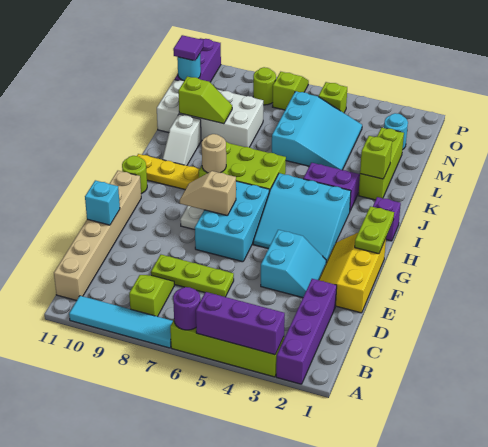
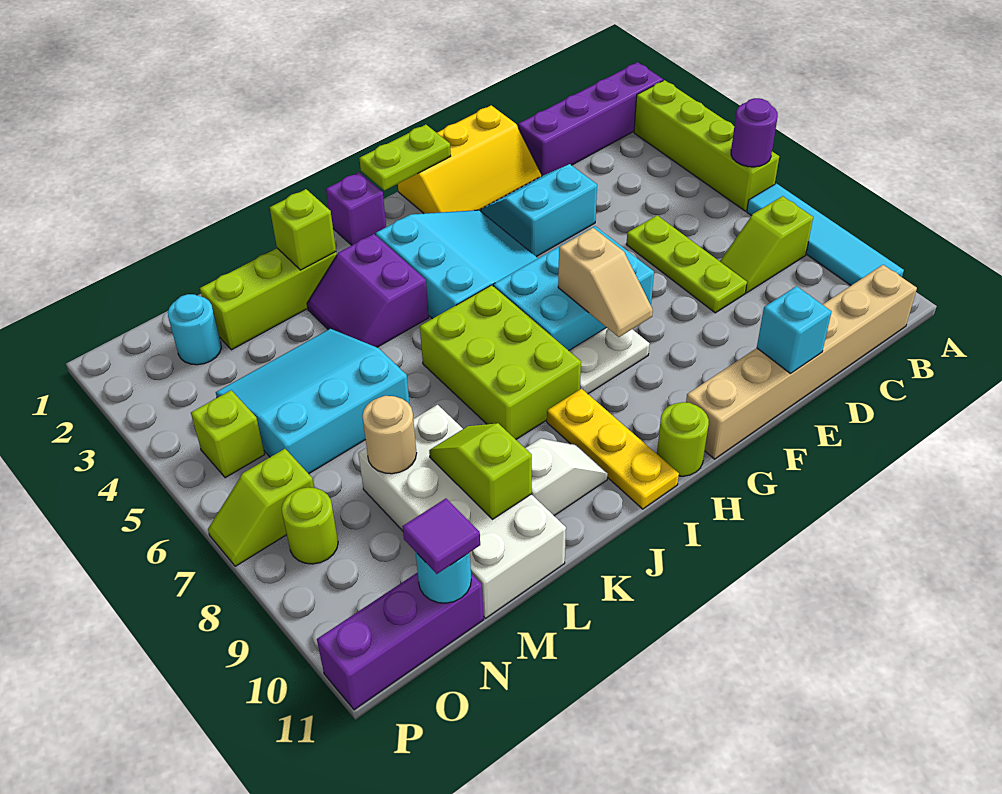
purple brick A3:A5 level 2 -> none
tan round brick I8 level 2 -> tan round brick M8 level 2

